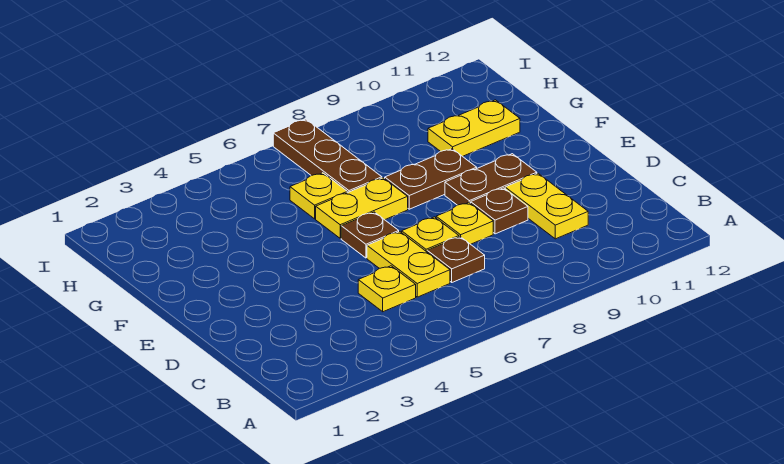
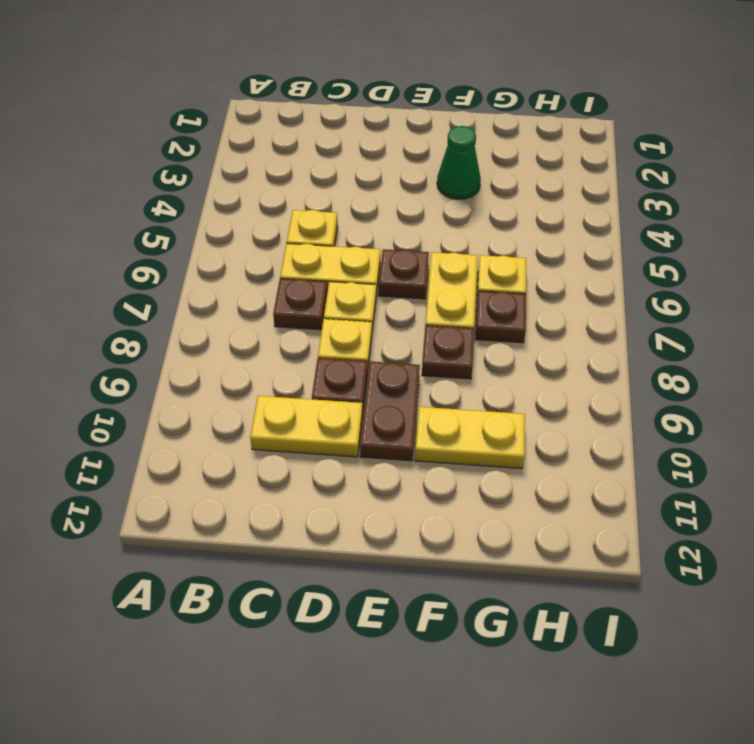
none -> green cone F3 level 1
brown plate F8:F9 level 1 -> brown plate F8 level 1
brown plate G7:I7 level 1 -> brown plate G7 level 1
yellow plate G10:G11 level 1 -> yellow plate F10:G10 level 1

